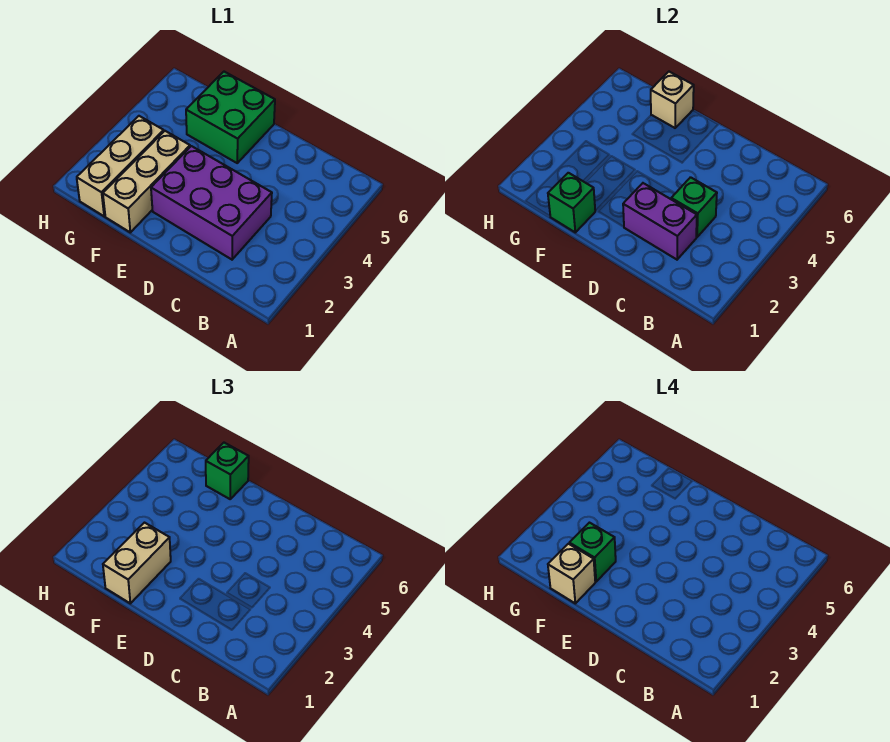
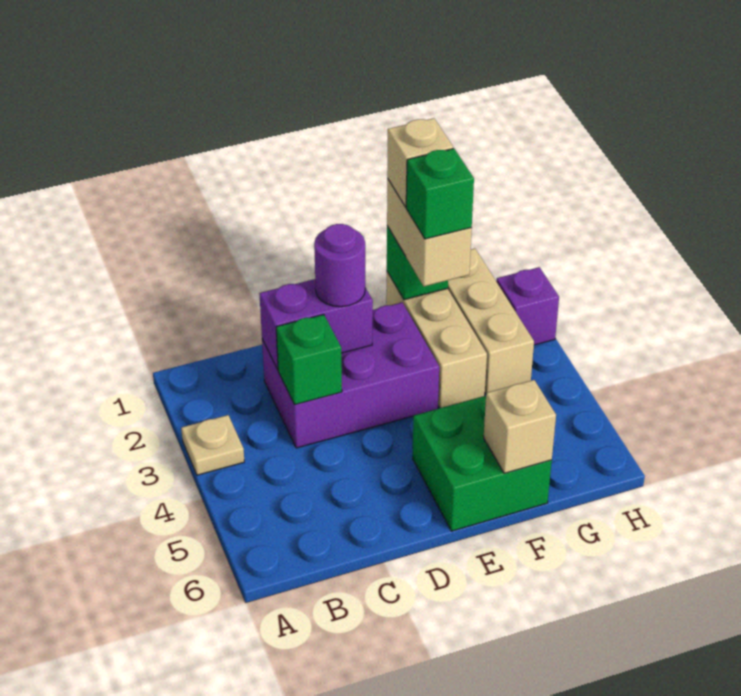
none -> tan plate A3 level 1
none -> purple round brick D2 level 3
green brick F6 level 3 -> none
none -> purple brick H2 level 1

